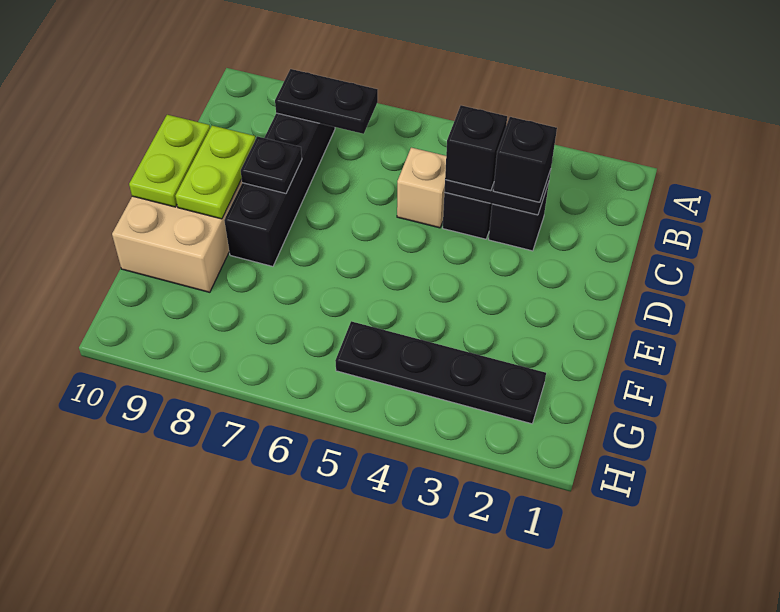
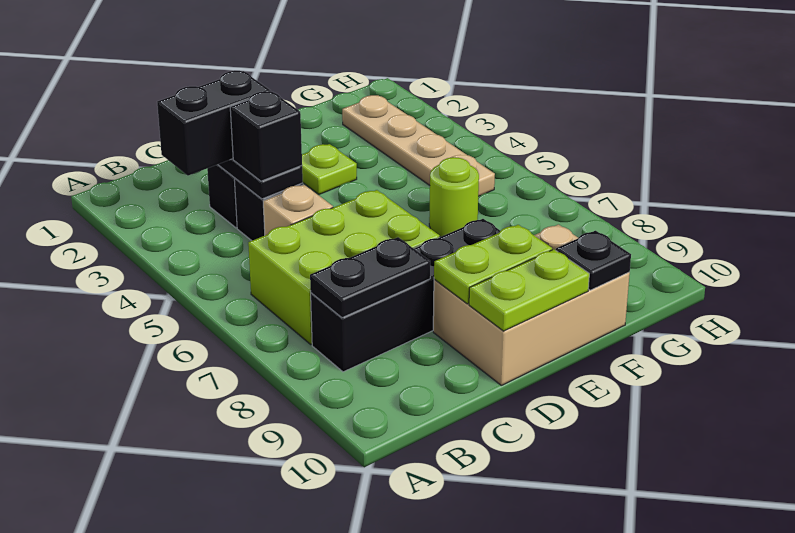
none -> lime brick B6:D7 level 1
black plate B7:B8 level 2 -> black plate B8:C8 level 2
black brick C3 level 3 -> black brick B3:C3 level 3
black plate D8 level 2 -> black plate F10 level 2
none -> lime plate E3 level 1
none -> lime round brick F6 level 1
black plate G2:G5 level 1 -> tan plate G2:G5 level 1

